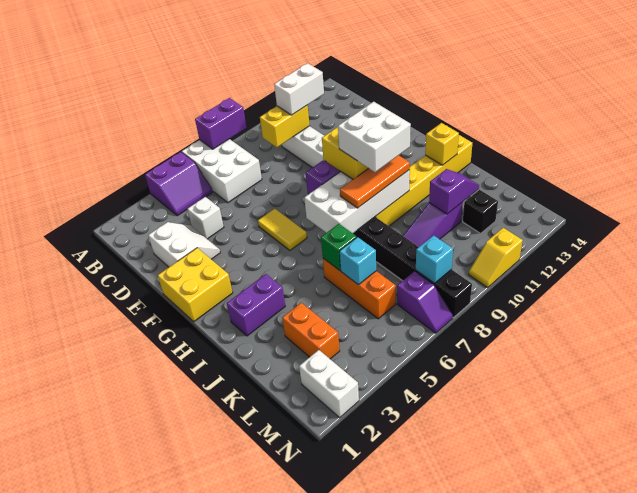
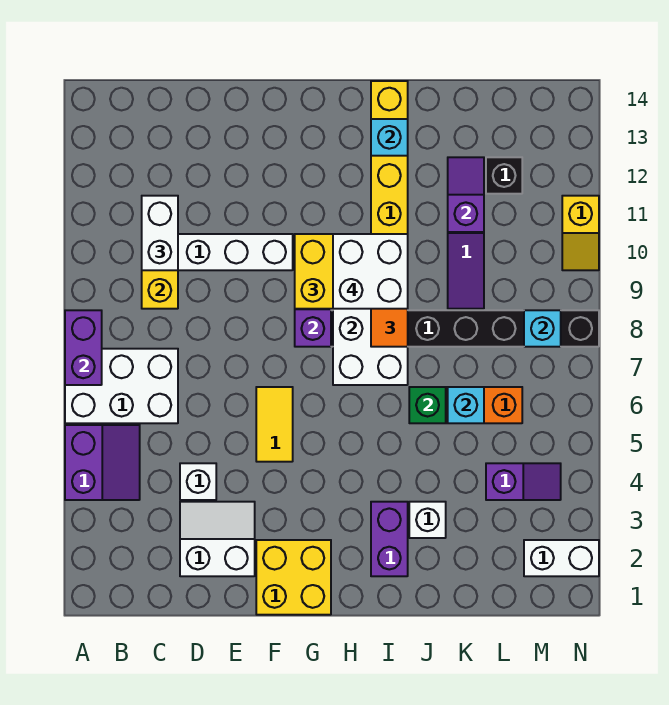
yellow tile F6:G6 level 1 -> yellow tile F5:F6 level 1
yellow brick I13 level 2 -> cyan brick I13 level 2
none -> white brick J3 level 1
orange brick K3:L3 level 1 -> none
purple slope M7:N7 level 1 top M -> purple slope L4:M4 level 1 top L

